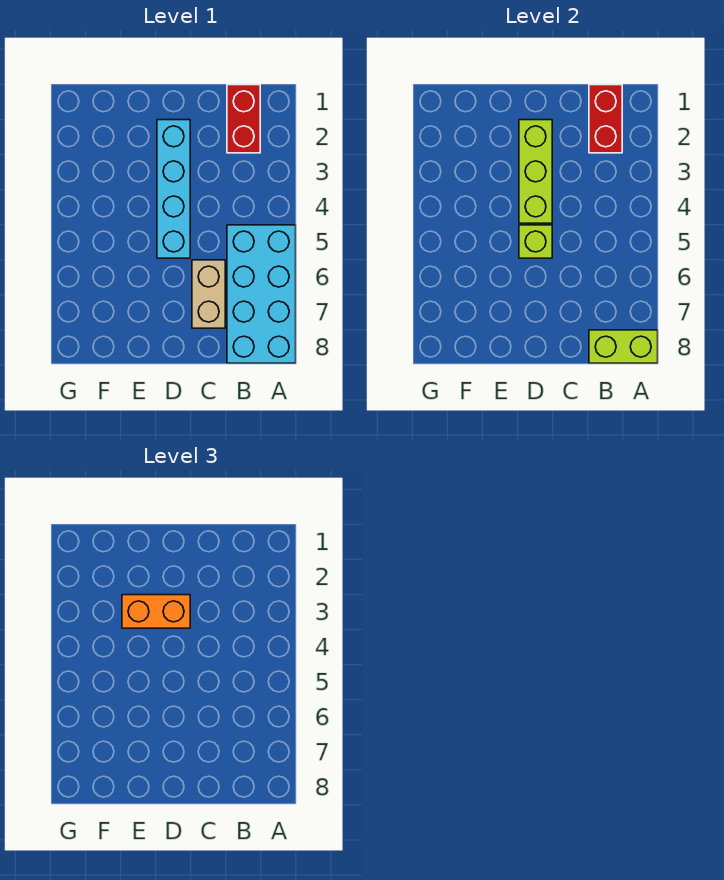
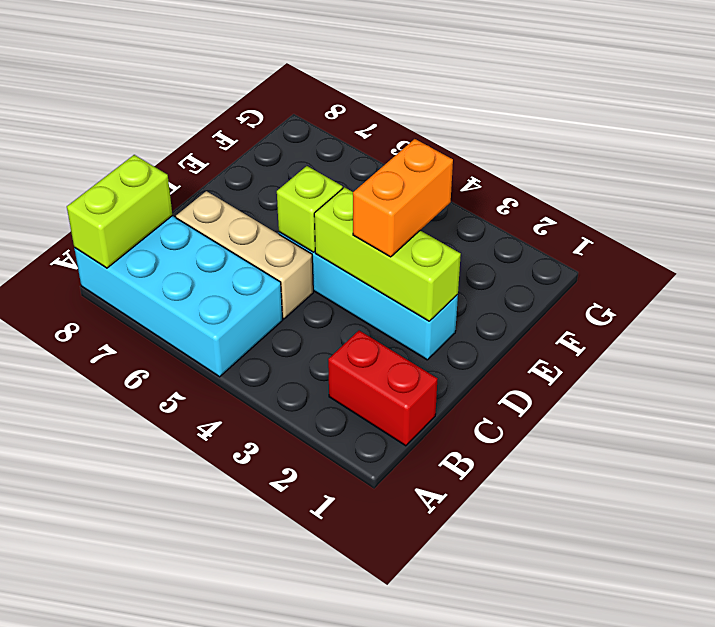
red brick B1:B2 level 2 -> none
tan brick C6:C7 level 1 -> tan brick C5:C7 level 1

